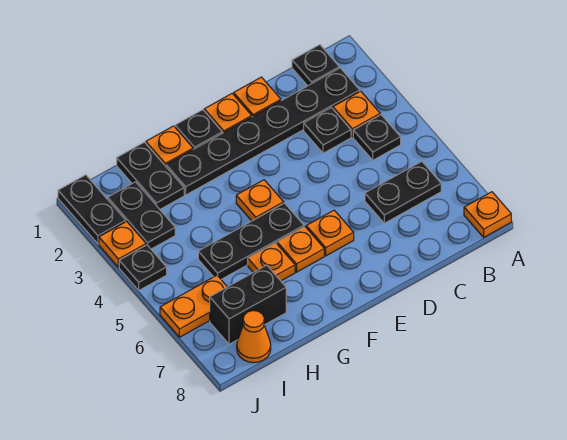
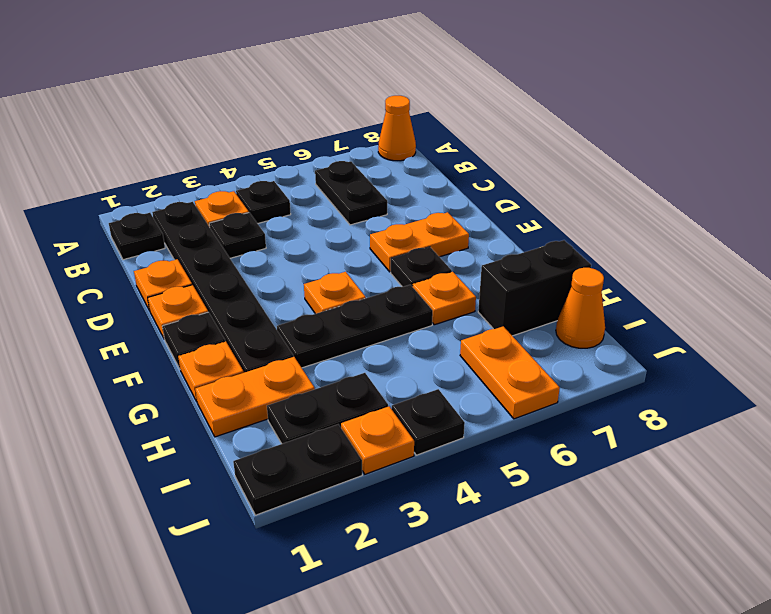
orange plate A8 level 1 -> orange cone A8 level 1
orange plate E6 level 1 -> orange plate E6:E7 level 1
black plate F5:H5 level 1 -> black plate G3:G5 level 1
orange plate F6 level 1 -> black plate F6 level 1
black plate H1:H2 level 1 -> orange plate H1:H2 level 1
black brick H7:I7 level 1 -> black brick H7:H8 level 1

